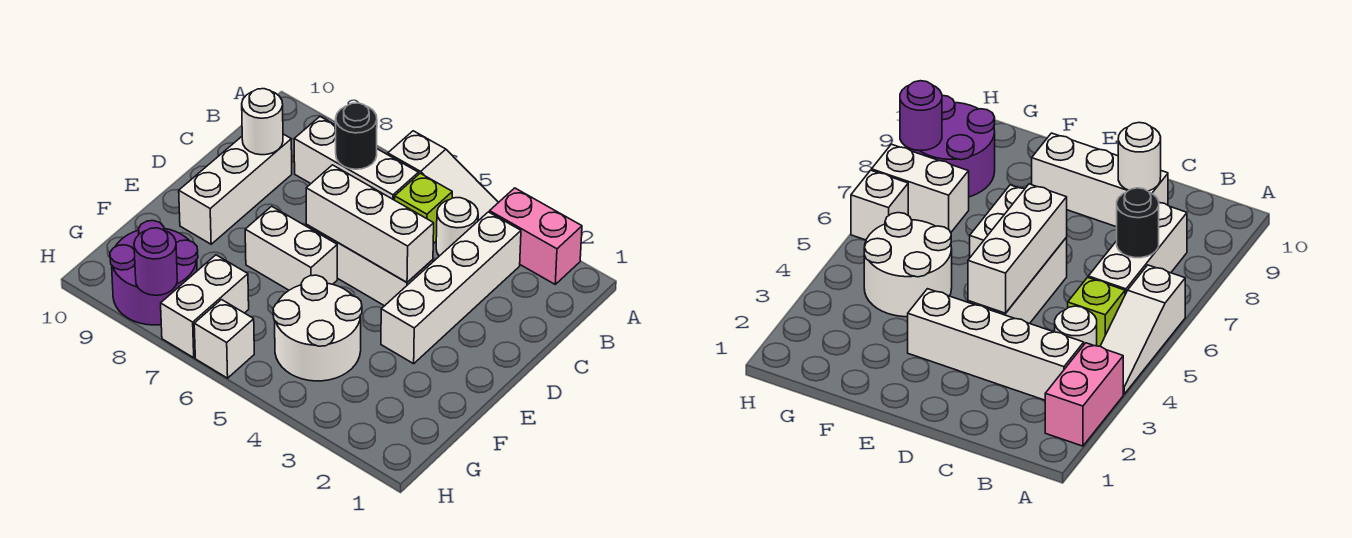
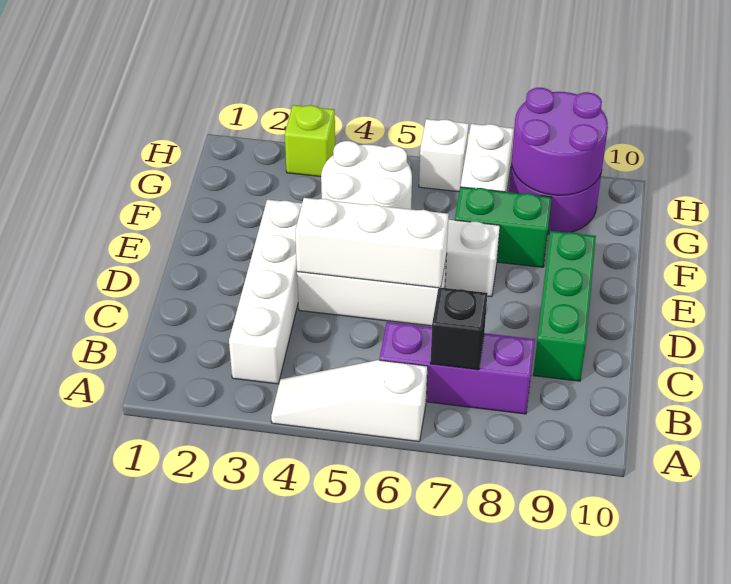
pink brick A2:A3 level 1 -> none
white round brick B4 level 1 -> none
lime brick B5 level 1 -> lime brick H3 level 1
white brick B6:B8 level 1 -> purple brick B6:B8 level 1
black round brick B7 level 2 -> black brick B7 level 2
white brick C9:E9 level 1 -> green brick C9:E9 level 1
white round brick C9 level 2 -> none
none -> green brick F7:F8 level 1
purple round brick H8 level 2 -> purple round brick G8:H9 level 2

